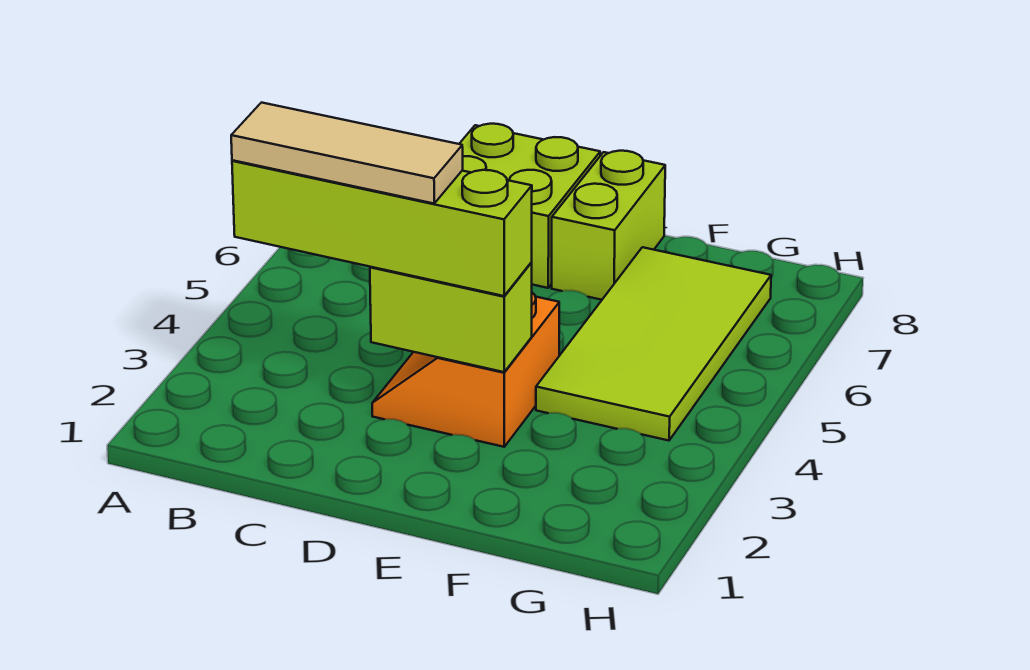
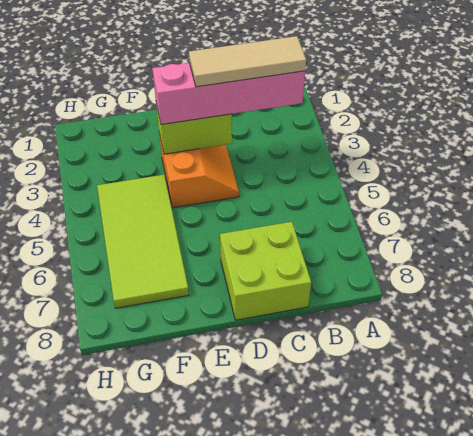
lime brick B3:E3 level 3 -> pink brick B3:E3 level 3
lime brick E7:E8 level 1 -> none

